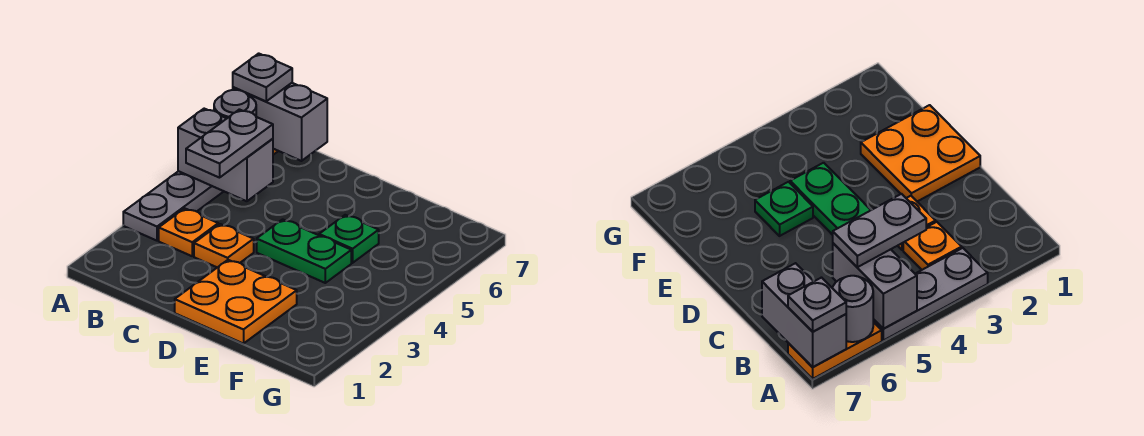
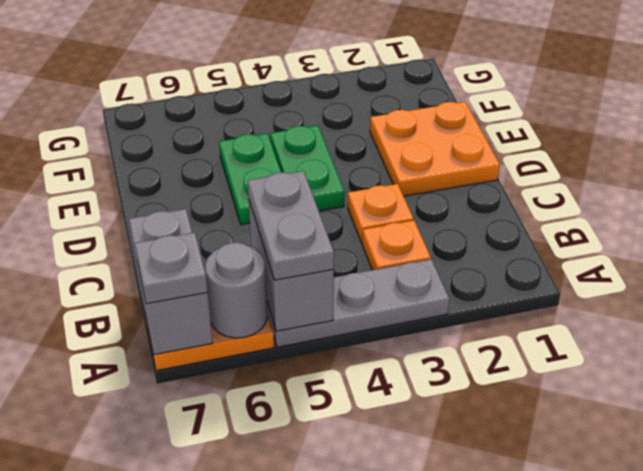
grey plate B4:B5 level 3 -> grey plate A5:B5 level 3
green plate E5 level 1 -> green plate D5:E5 level 1

